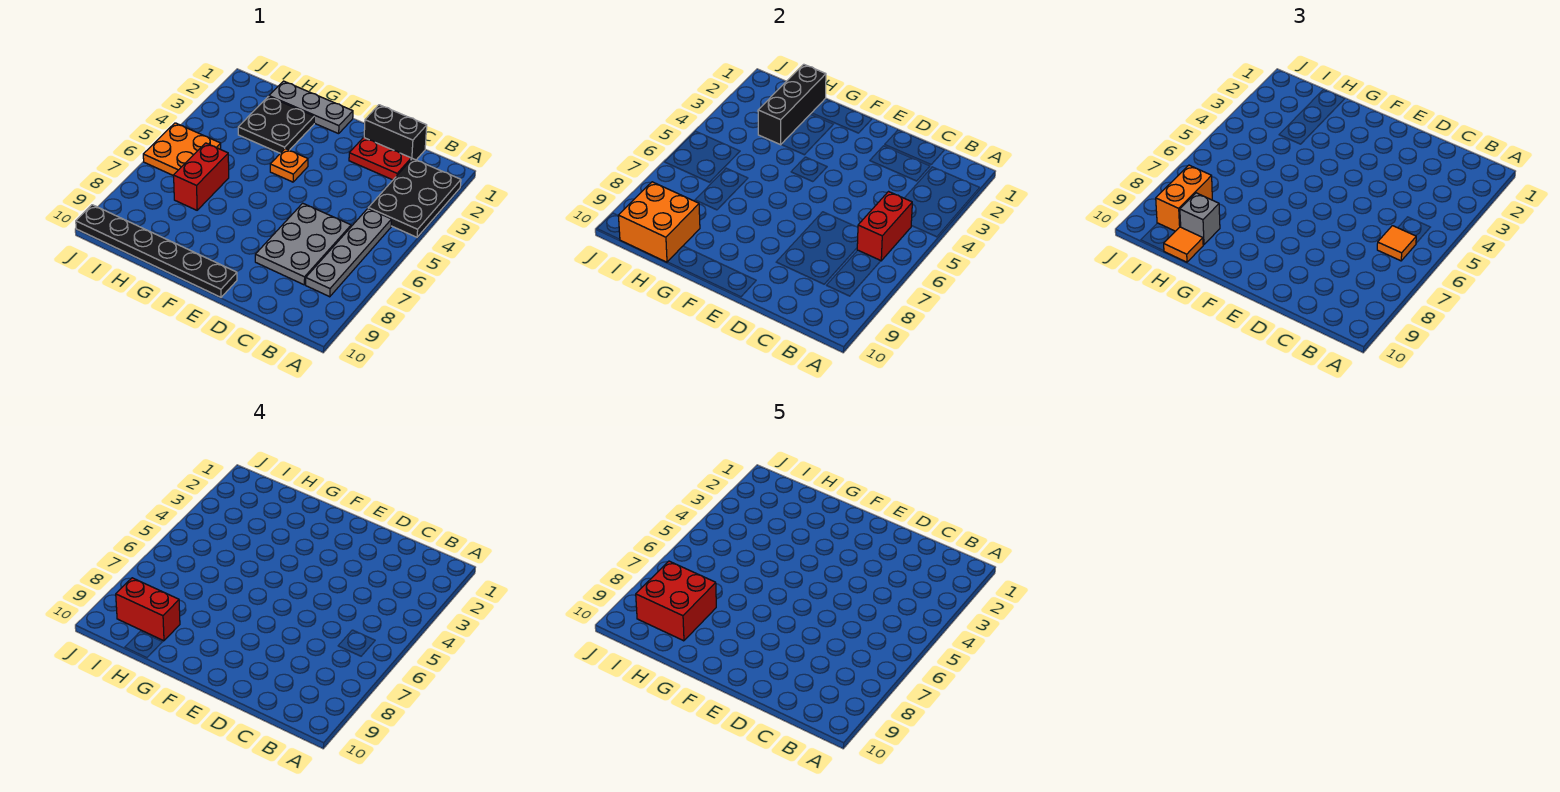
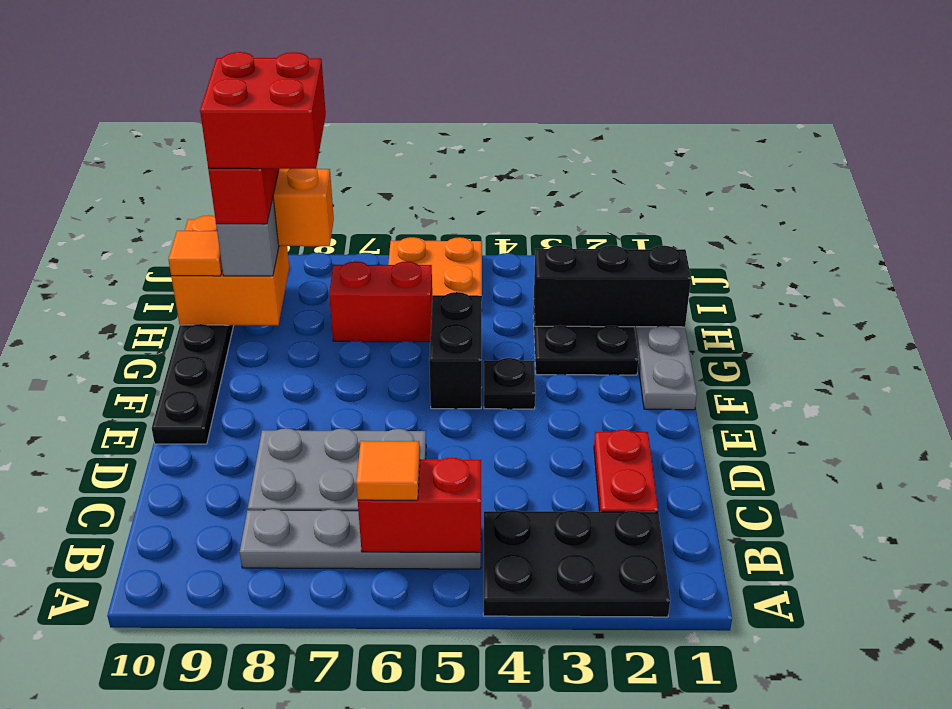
black brick C1:D1 level 1 -> black brick F5:G5 level 1
orange plate F4 level 1 -> black plate F4 level 1

